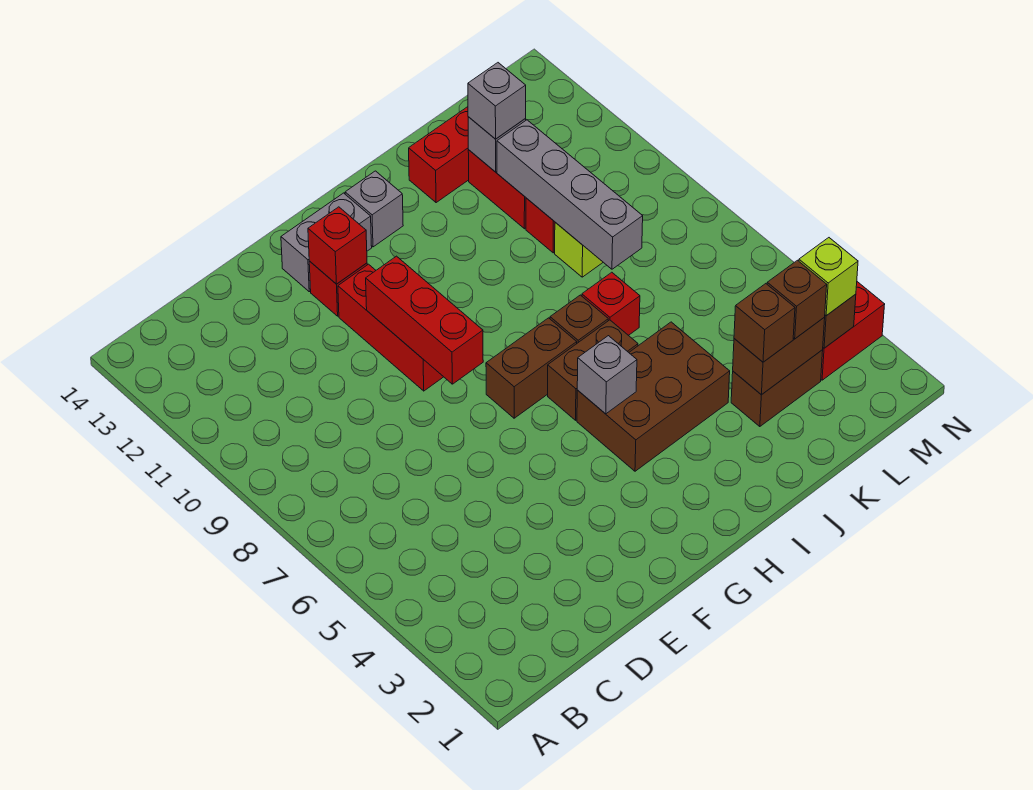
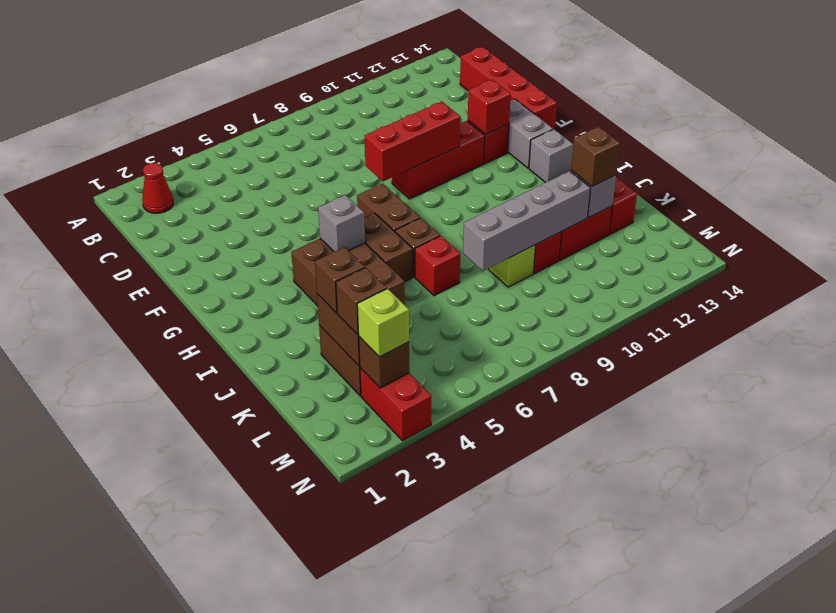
none -> red cone B2 level 1
none -> red brick C14:F14 level 1
grey brick K12 level 3 -> brown brick K12 level 3

